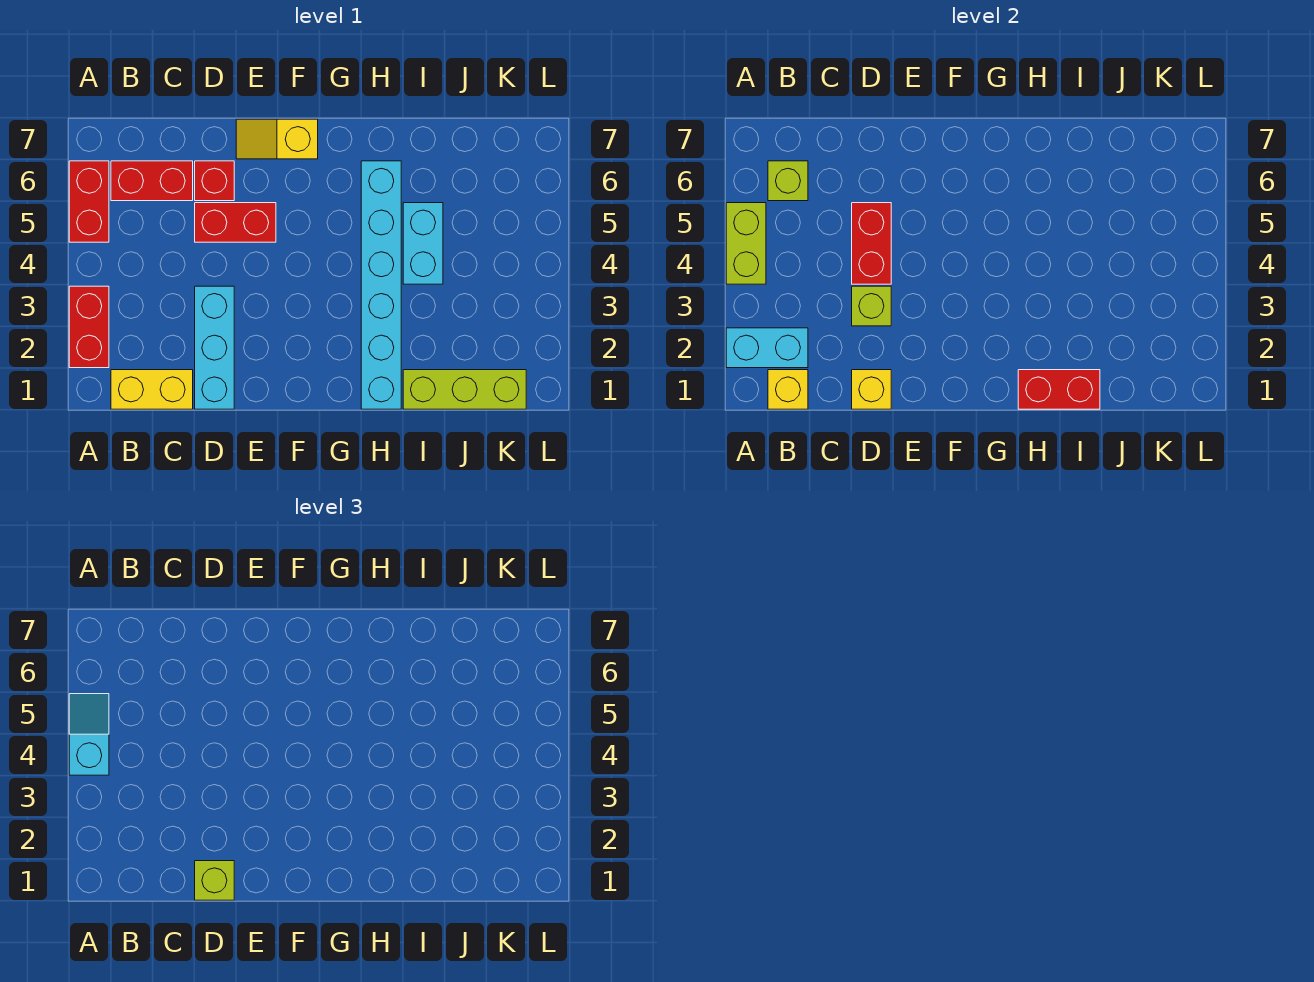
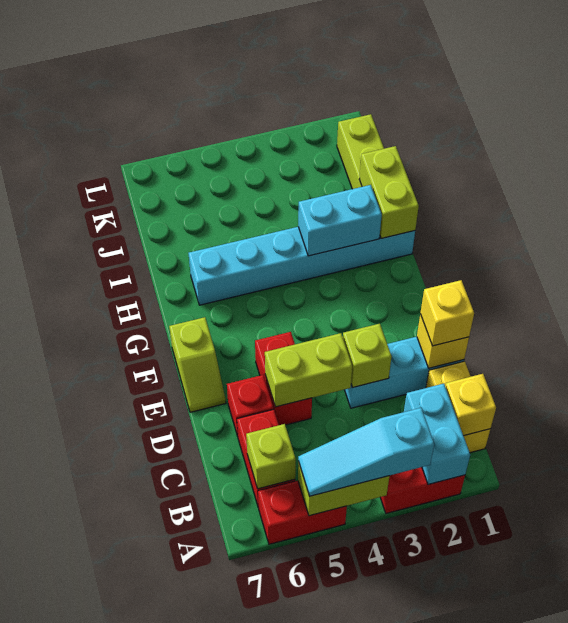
cyan slope A4:A5 level 3 top 4 -> cyan slope A3:A5 level 3 top 3
lime brick D1 level 3 -> yellow brick D1 level 3
red brick D4:D5 level 2 -> lime brick D4:D5 level 2
yellow slope E7:F7 level 1 top F -> lime slope E7:F7 level 1 top F
red brick H1:I1 level 2 -> lime brick H1:I1 level 2
cyan brick I4:I5 level 1 -> cyan brick H2:H3 level 2

